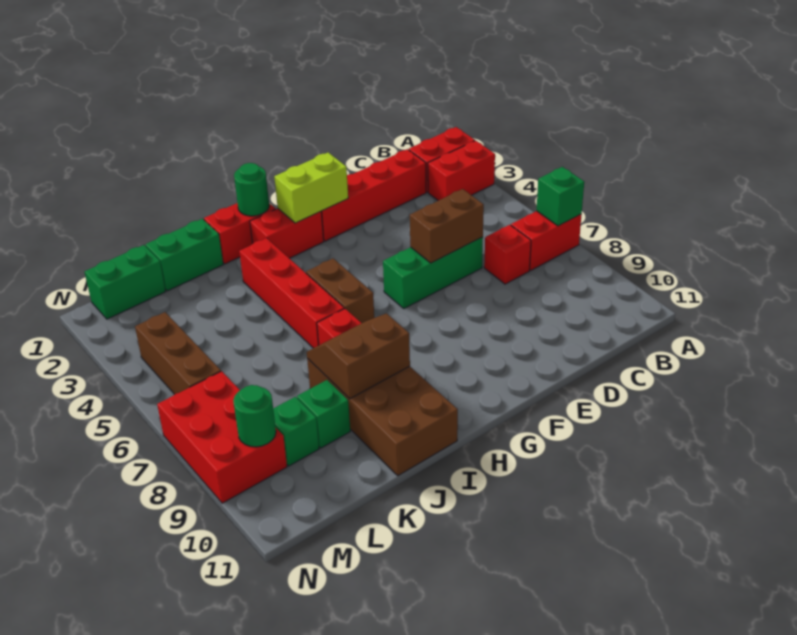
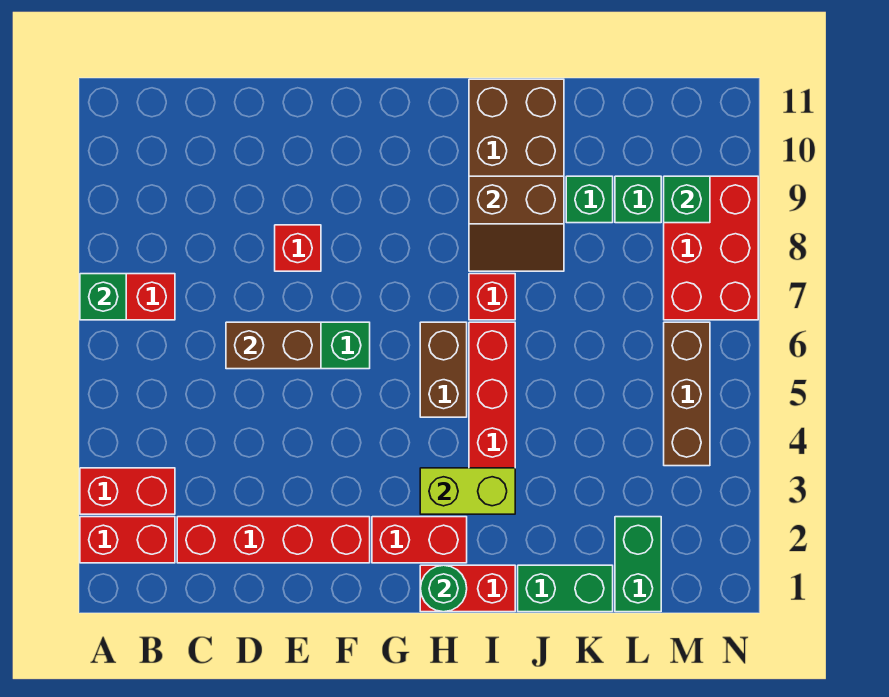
red brick C7 level 1 -> red brick E8 level 1
lime brick F2:G2 level 2 -> lime brick H3:I3 level 2
green brick L1:M1 level 1 -> green brick L1:L2 level 1
green round brick M9 level 2 -> green brick M9 level 2

